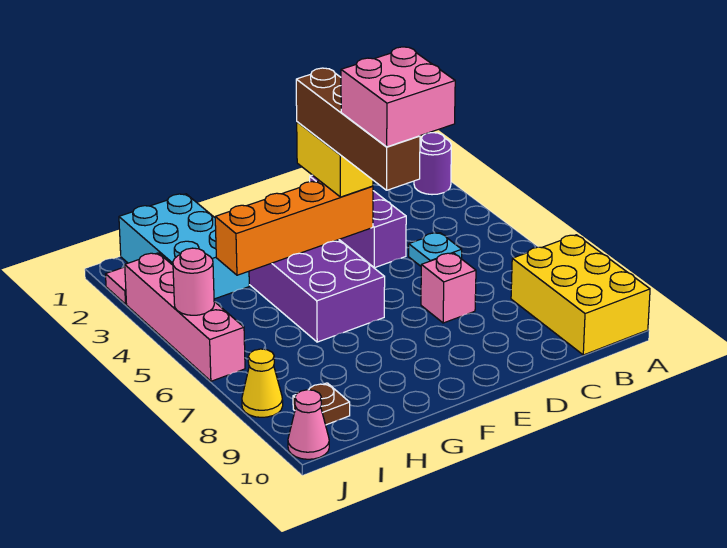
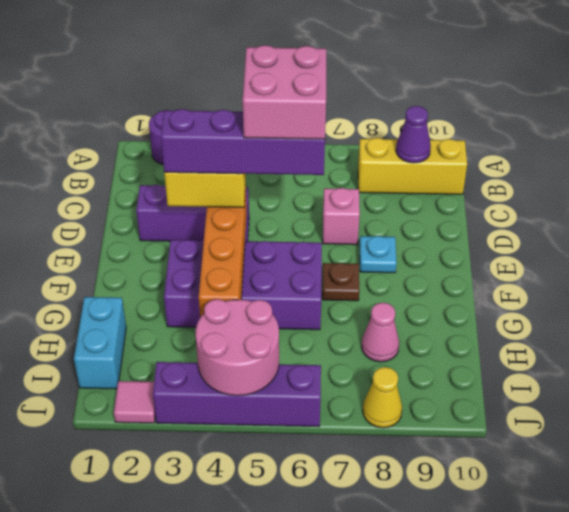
yellow brick A8:B10 level 1 -> yellow brick B8:B10 level 1
none -> purple cone B9 level 2
cyan plate C5 level 1 -> cyan plate E8 level 1
brown brick E3:E6 level 4 -> purple brick E3:E6 level 4
cyan brick H1:I3 level 1 -> cyan brick H1:I1 level 1
brown plate I9 level 1 -> brown plate F7 level 1
pink brick J3:J6 level 1 -> purple brick J3:J6 level 1
pink round brick J5 level 2 -> pink round brick I4:J5 level 2
pink cone J10 level 1 -> pink cone H8 level 1

